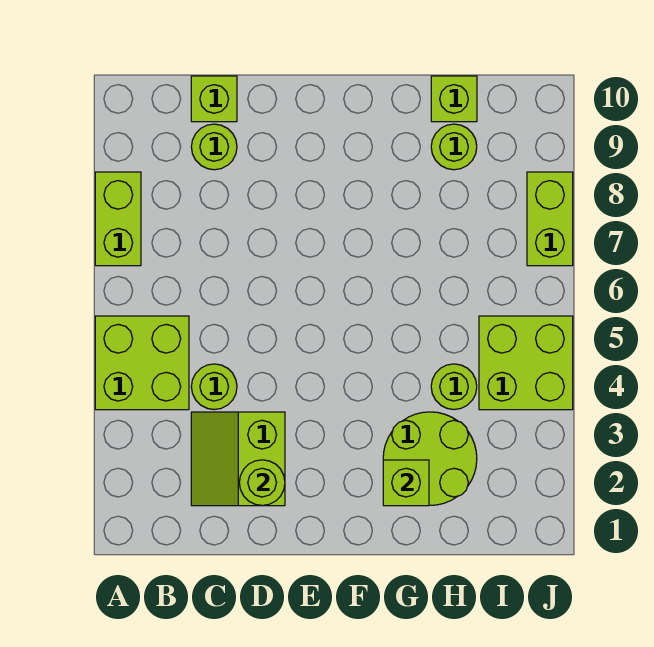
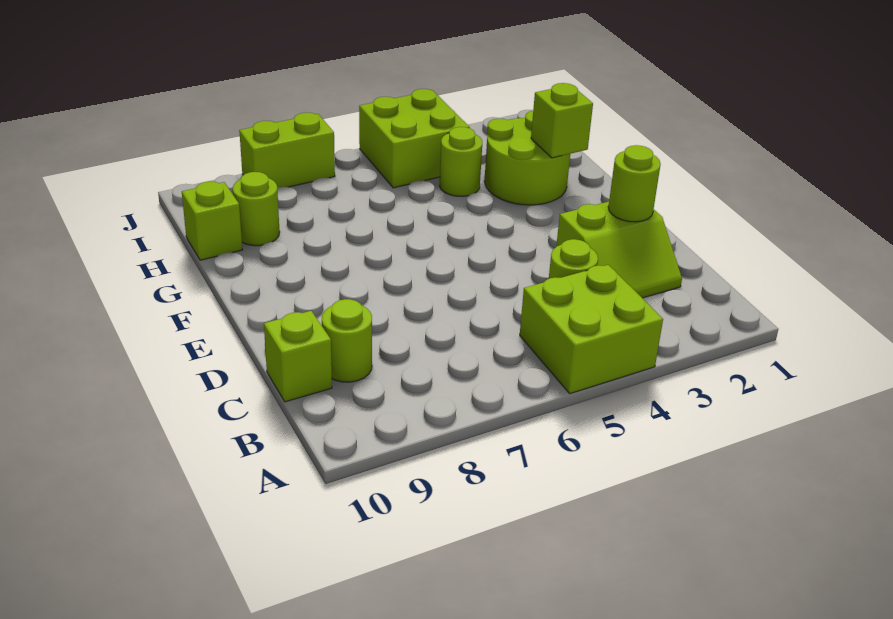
lime brick A7:A8 level 1 -> none

